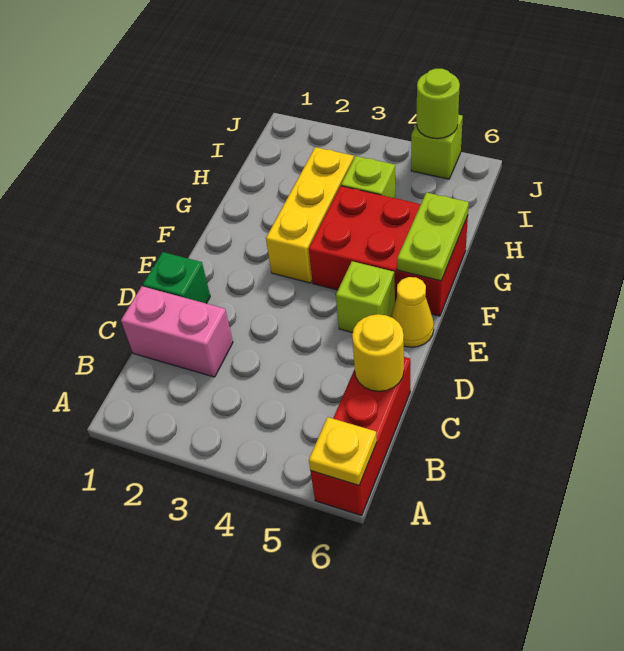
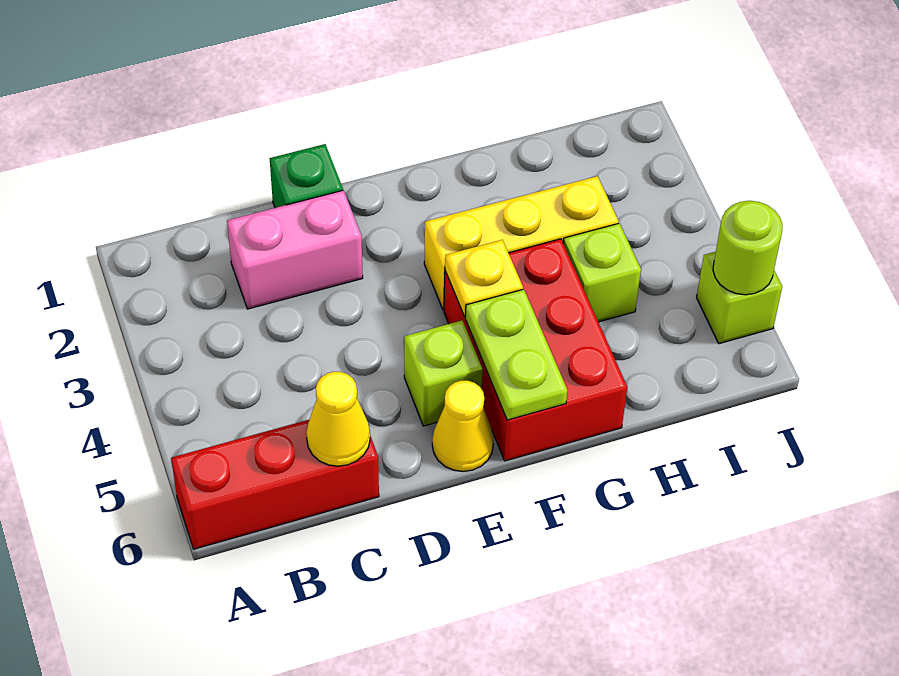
yellow plate A6 level 2 -> yellow plate F4 level 2
pink brick C1:C2 level 1 -> pink brick C2:D2 level 1
yellow round brick C6 level 2 -> yellow cone C6 level 2
lime plate F6:G6 level 2 -> lime plate F5:F6 level 2

